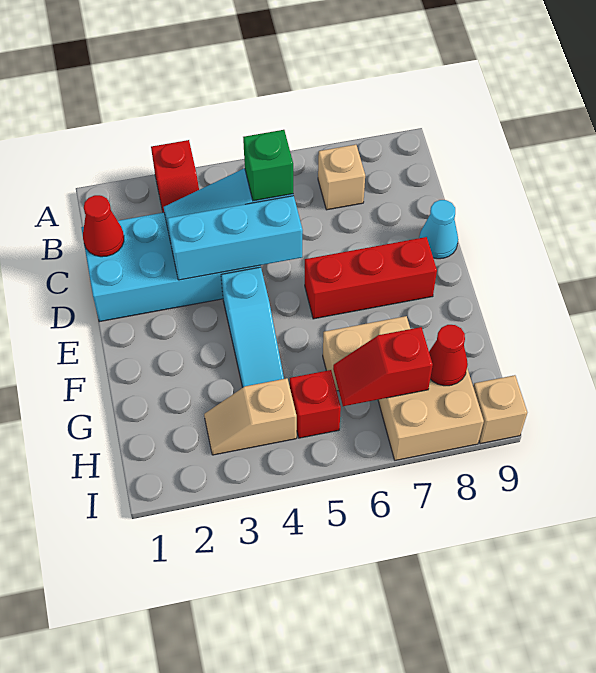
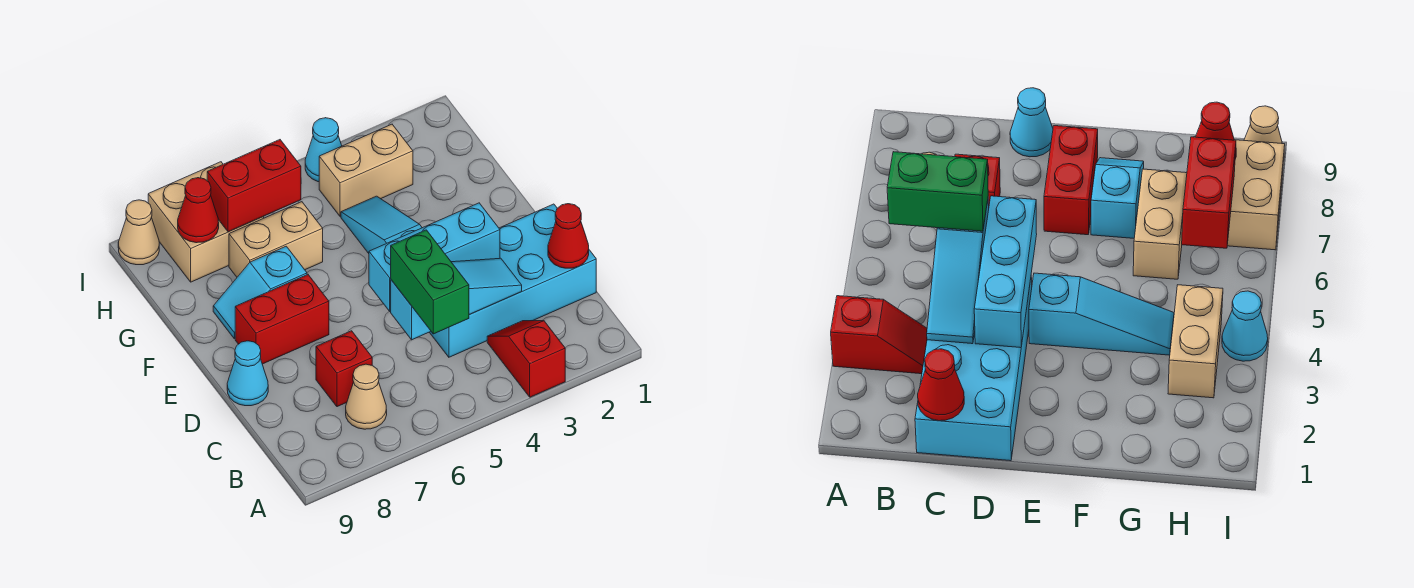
tan brick B7 level 1 -> tan cone B7 level 1
green brick C5 level 3 -> green brick B5:C5 level 3
red brick E6:E8 level 1 -> red brick E7:E8 level 1
none -> cyan slope F7:F8 level 1 top 7
tan slope H3:H4 level 1 top 4 -> tan brick H3:H4 level 1
red brick H5 level 1 -> red brick C7 level 1
red slope H6:H7 level 2 top 7 -> red brick H6:H7 level 2
none -> cyan cone I4 level 1
tan brick I9 level 1 -> tan cone I9 level 1

